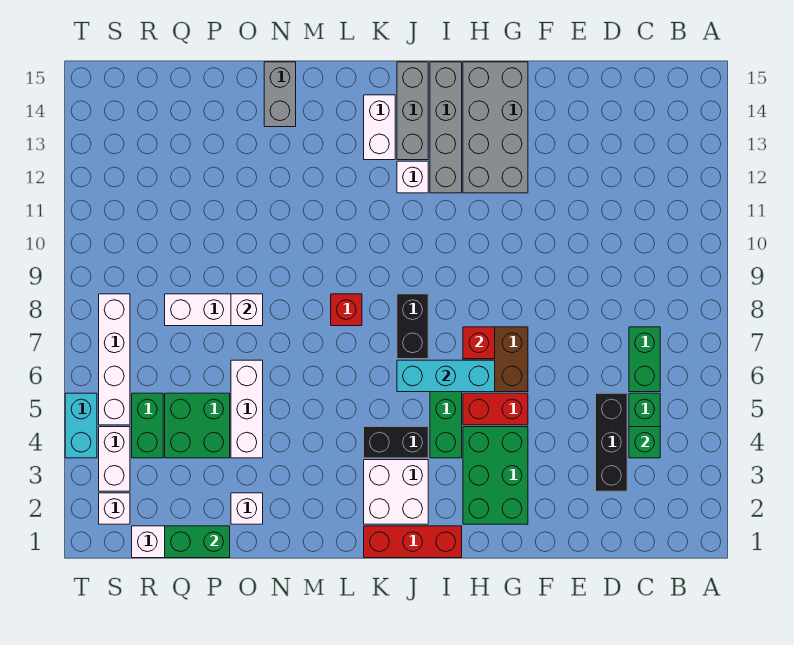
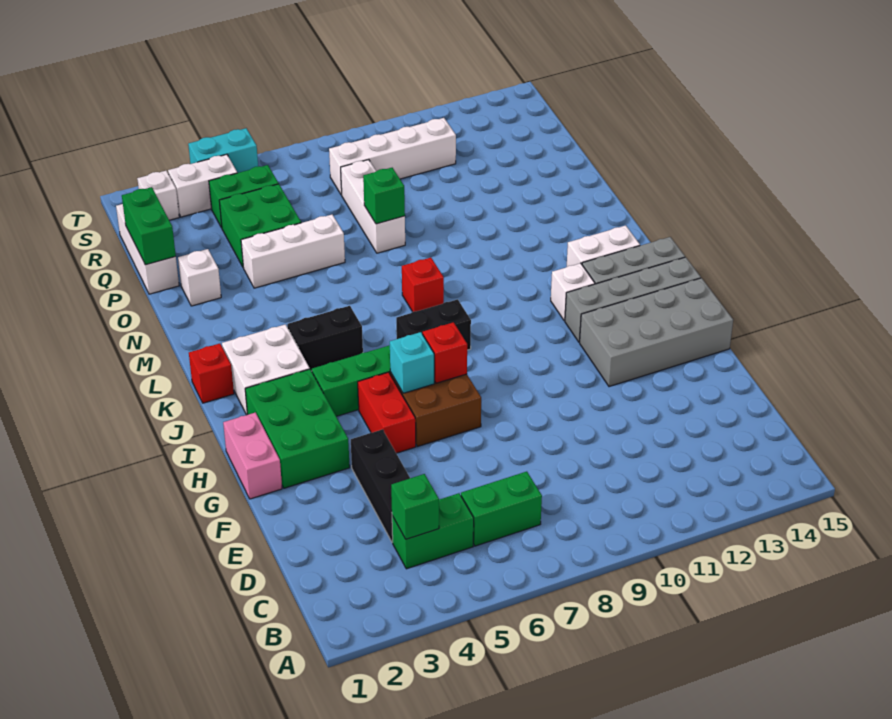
black brick D3:D5 level 1 -> black brick D4:F4 level 1
none -> pink brick G1:H1 level 1
green brick G2:H4 level 1 -> green brick G2:I3 level 1
cyan brick H6:J6 level 2 -> cyan brick H6 level 2
red brick I1:K1 level 1 -> red brick K1 level 1
black brick J4:K4 level 1 -> black brick K4:K5 level 1
grey brick N14:N15 level 1 -> none
white brick O8 level 2 -> green brick O8 level 2
white brick S5:S8 level 1 -> white brick R8:R11 level 1

